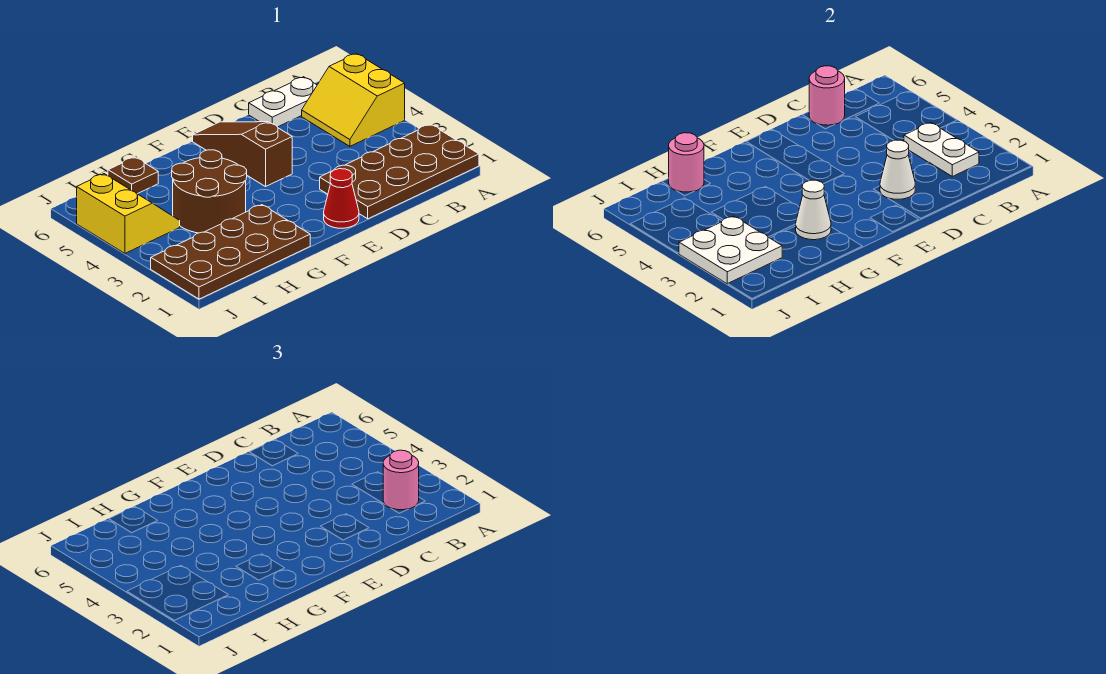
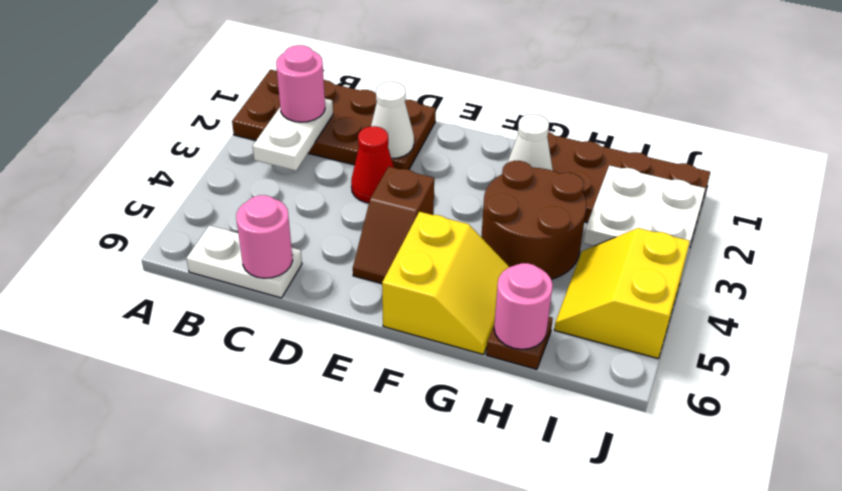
yellow slope A4:B5 level 1 top A -> yellow slope F5:G6 level 1 top F
red cone E1 level 1 -> red cone D3 level 1
brown slope E4:E6 level 1 top 4 -> brown slope E4:E5 level 1 top 4

